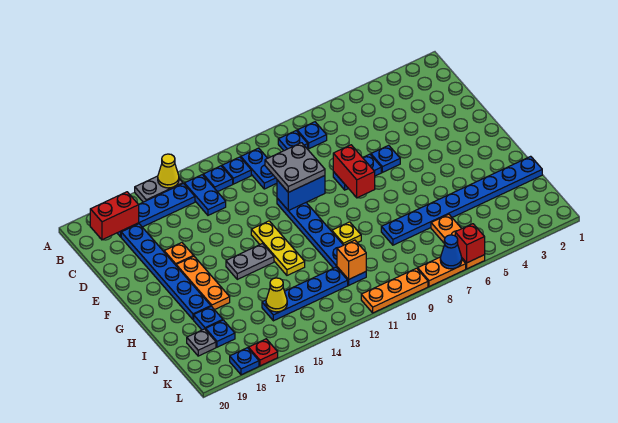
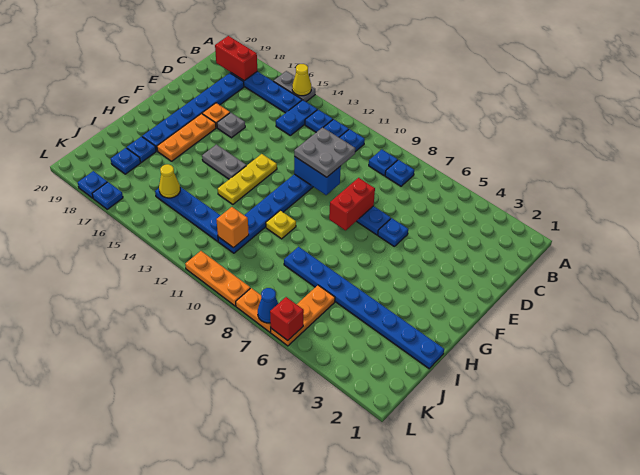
grey plate J19 level 1 -> grey plate E16 level 1
red plate L17 level 1 -> blue plate L17 level 1

